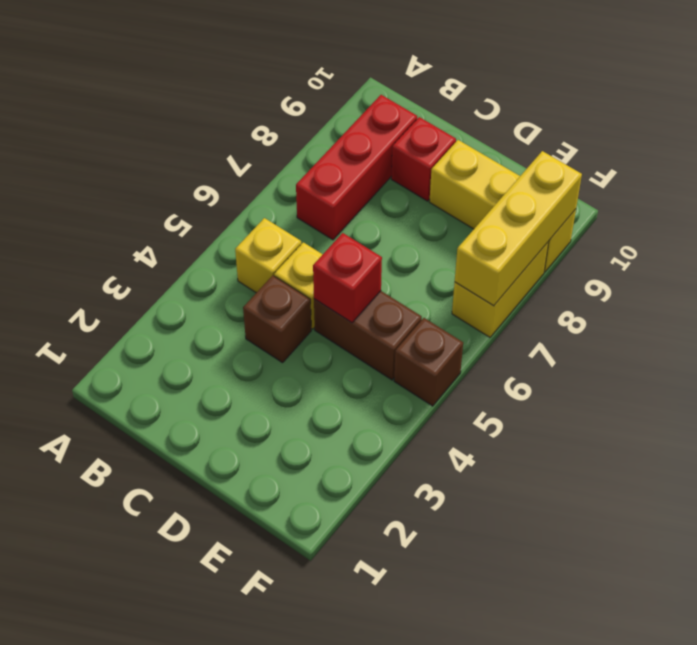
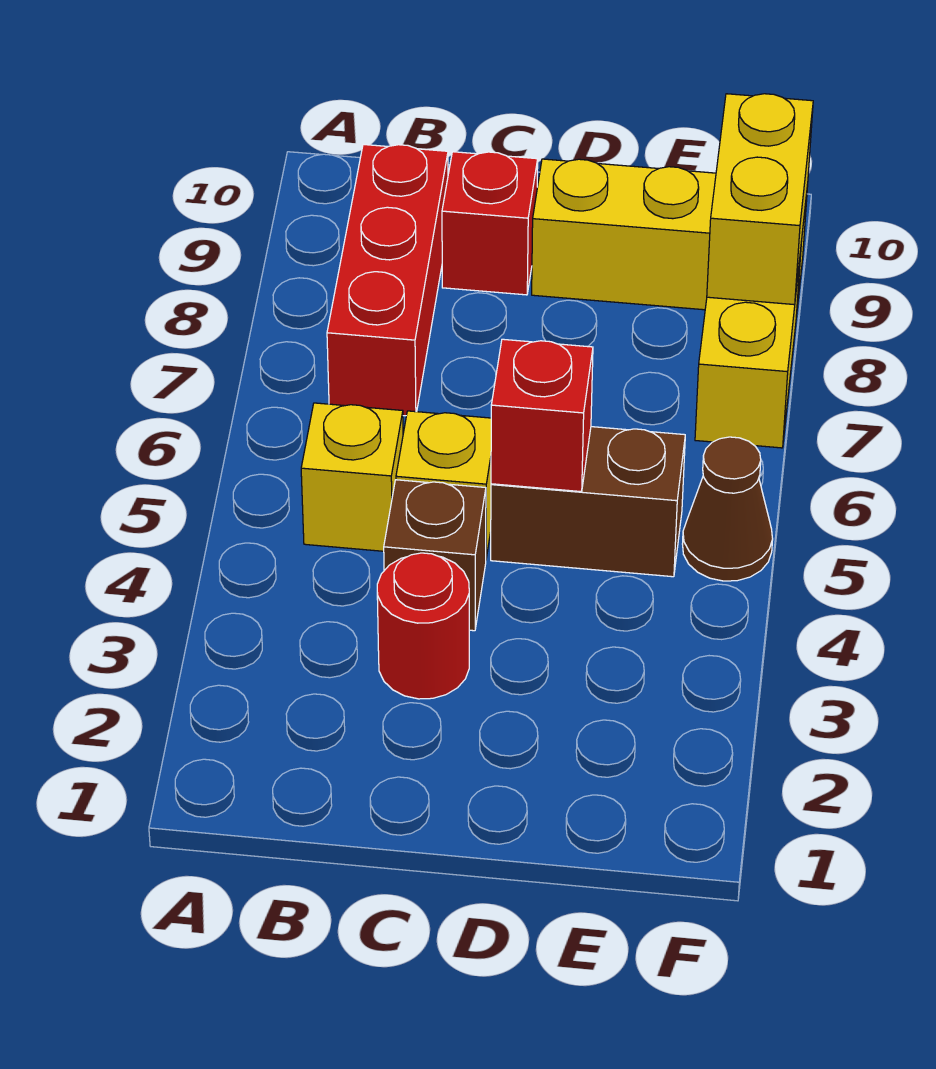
none -> red round brick C3 level 1
brown brick F5 level 1 -> brown cone F5 level 1
yellow brick F7:F9 level 2 -> yellow brick F8:F9 level 2

